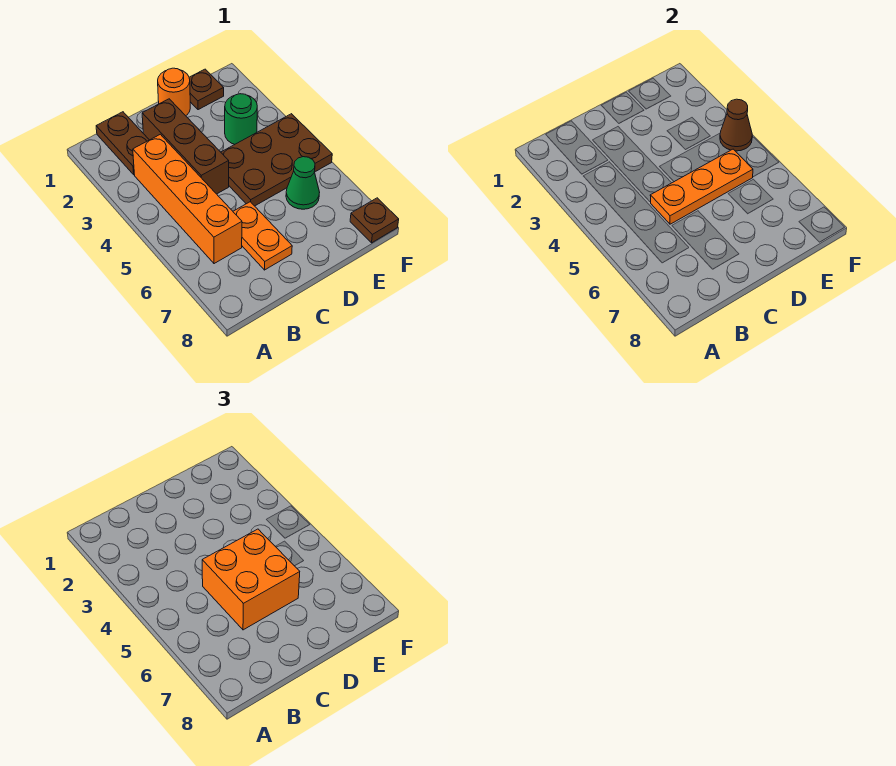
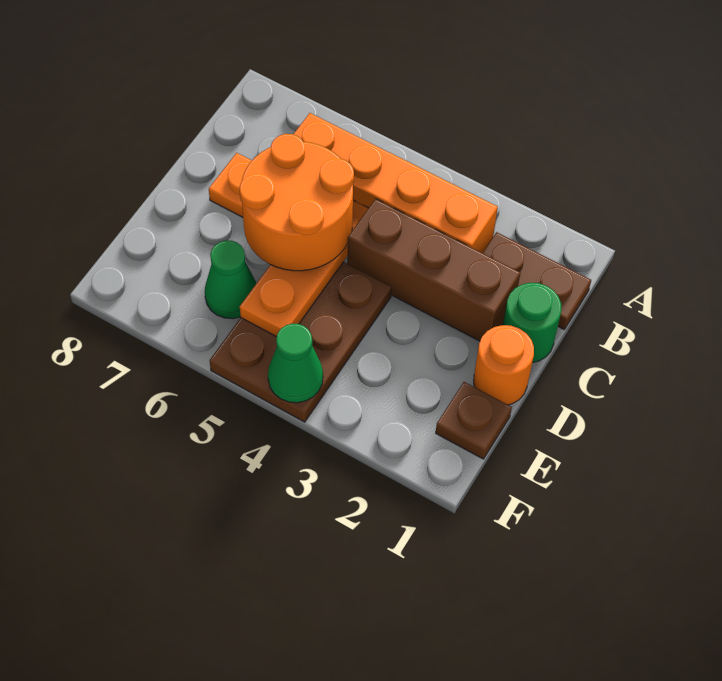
orange brick C5:D6 level 3 -> orange round brick C5:D6 level 3
green round brick E3 level 1 -> green round brick C1 level 1
brown cone F4 level 2 -> green cone F4 level 2
brown plate F8 level 1 -> none

